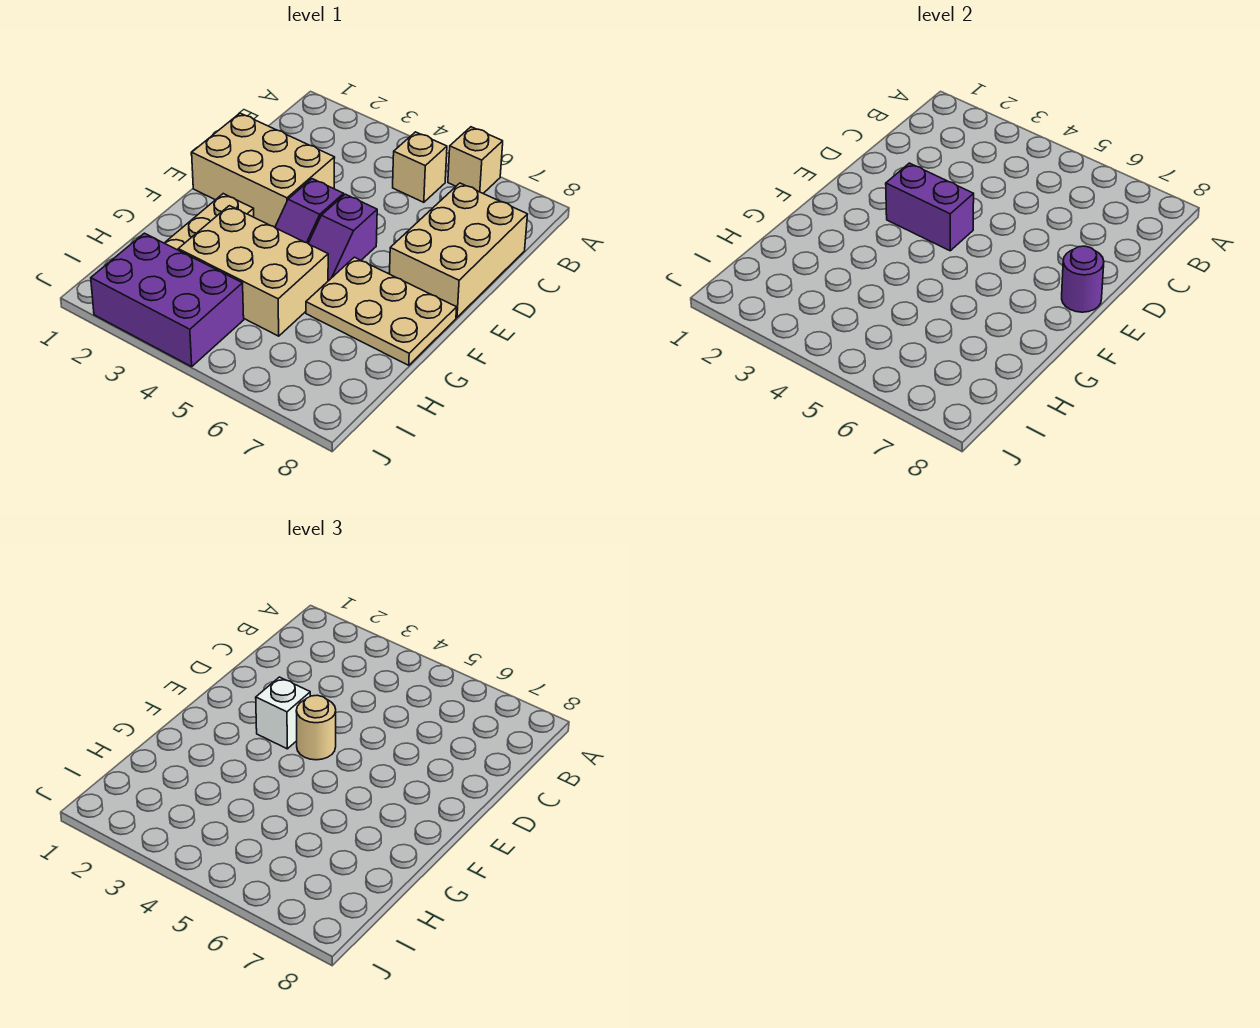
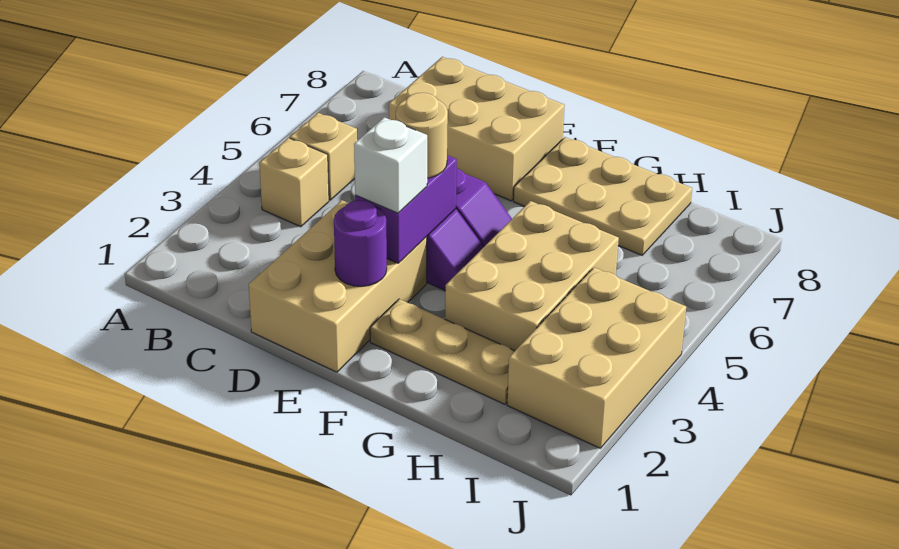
tan brick A6 level 1 -> tan brick B4 level 1
purple round brick E8 level 2 -> purple round brick E2 level 2
tan plate F6:G8 level 1 -> tan plate F7:H8 level 1
purple brick I2:J4 level 1 -> tan brick I2:J4 level 1

